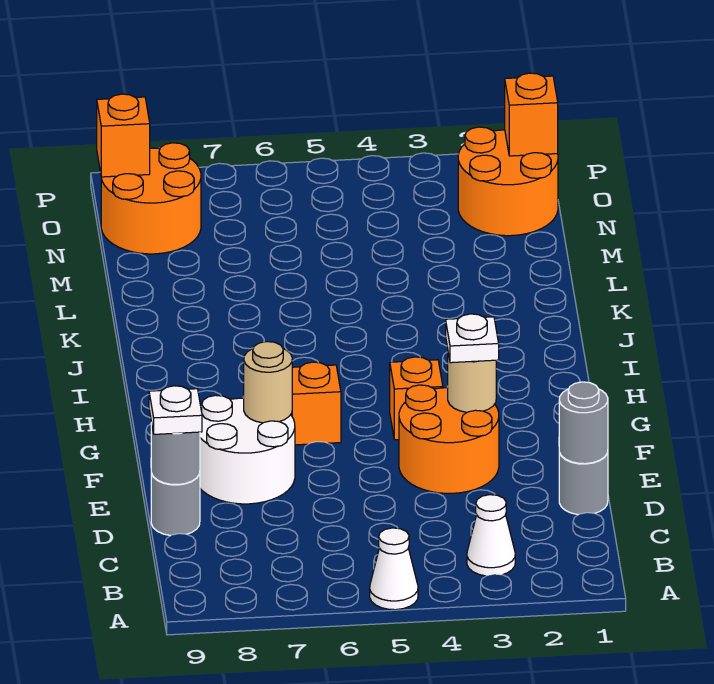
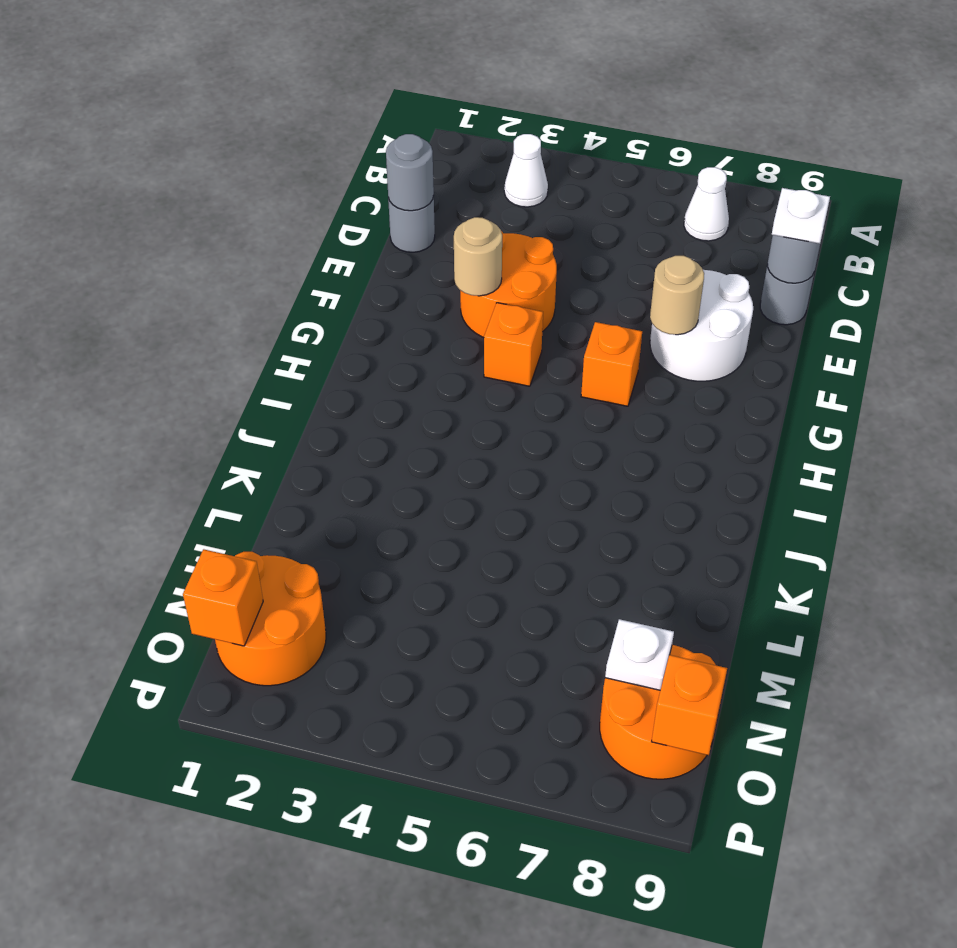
white cone A5 level 1 -> white cone B7 level 1
white plate F3 level 3 -> white plate N8 level 2

